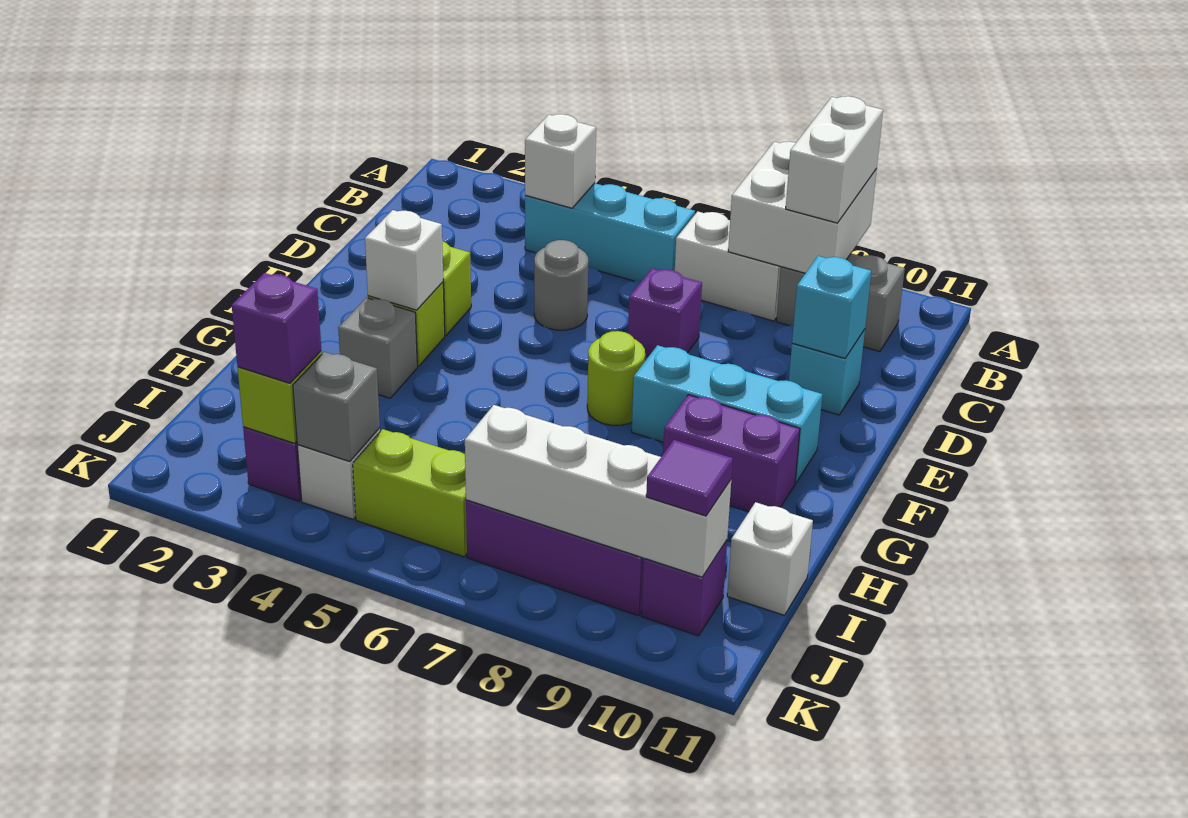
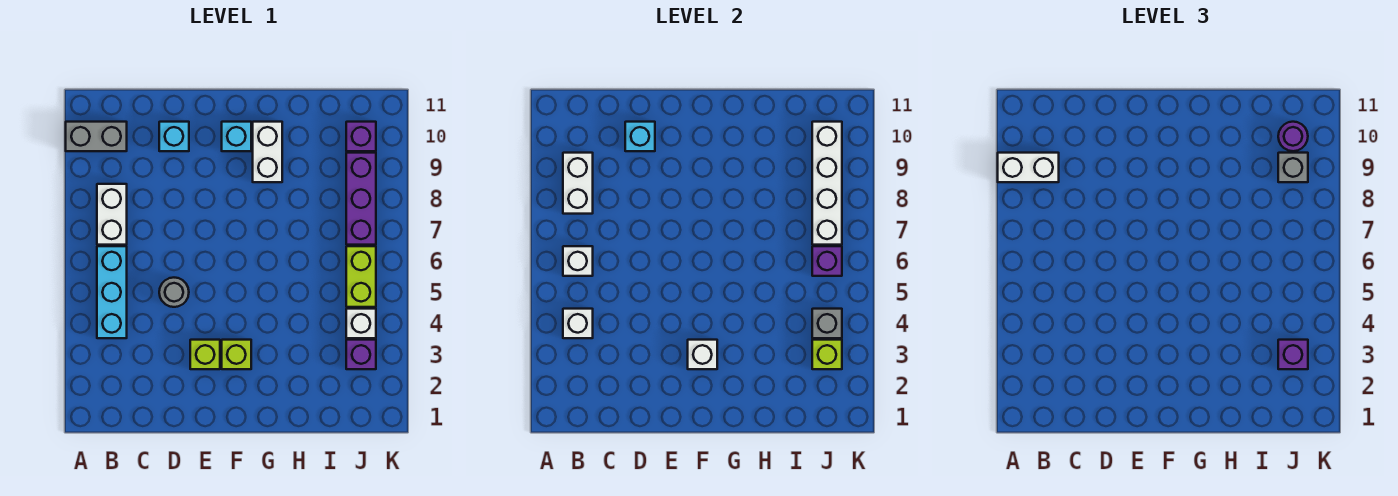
white brick A8:B9 level 2 -> white brick B8:B9 level 2
grey brick B9:B10 level 1 -> grey brick A10:B10 level 1
purple brick D7 level 1 -> purple brick J6 level 2
lime round brick F7 level 1 -> none
cyan brick F8:F10 level 1 -> cyan brick F10 level 1
grey brick G3 level 1 -> grey brick J9 level 3
purple brick G9:G10 level 1 -> white brick G9:G10 level 1
white brick I11 level 1 -> white brick B6 level 2
purple tile J10 level 3 -> purple round brick J10 level 3

